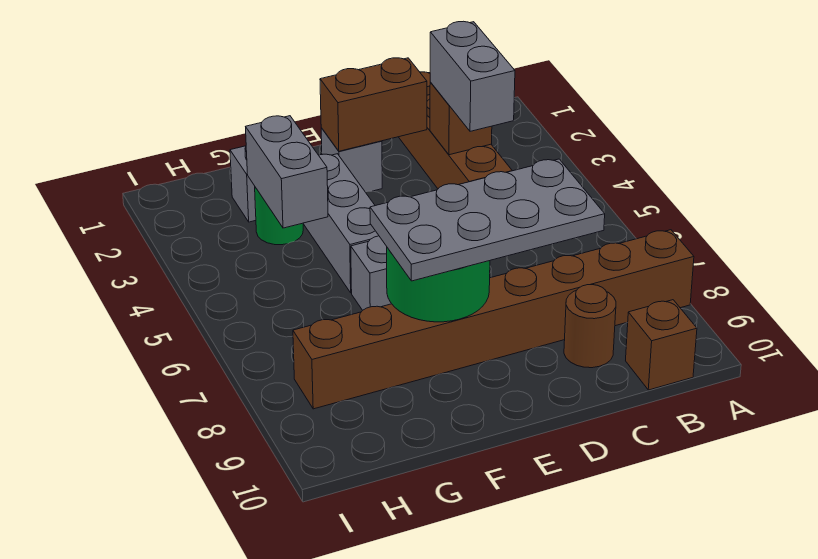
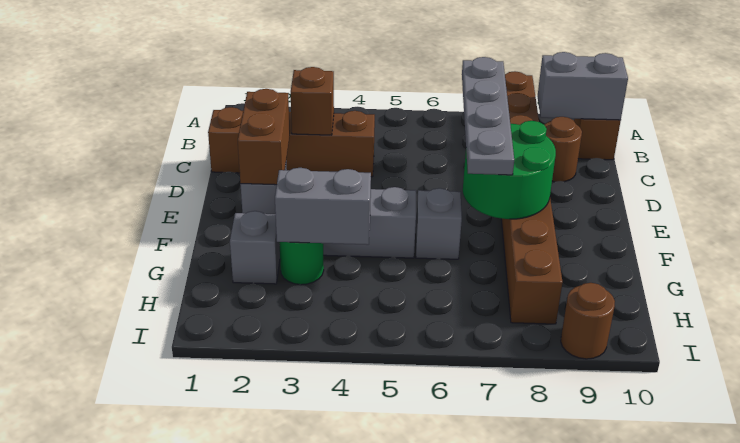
grey brick C3:C4 level 3 -> grey brick B9:B10 level 2
grey plate C7:F8 level 3 -> grey plate C7:F7 level 3
none -> brown round brick I9 level 1

